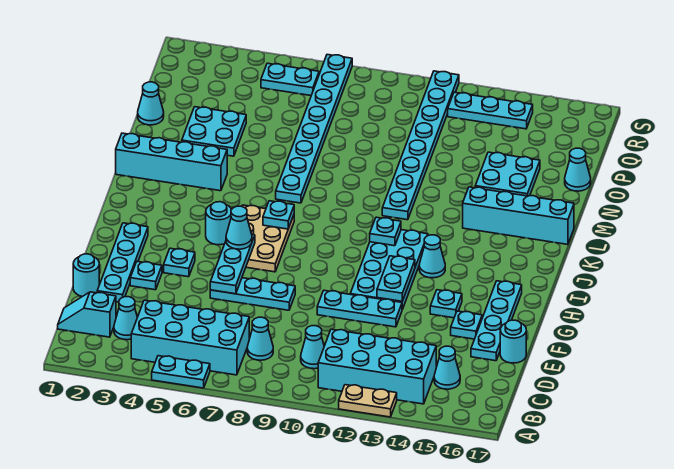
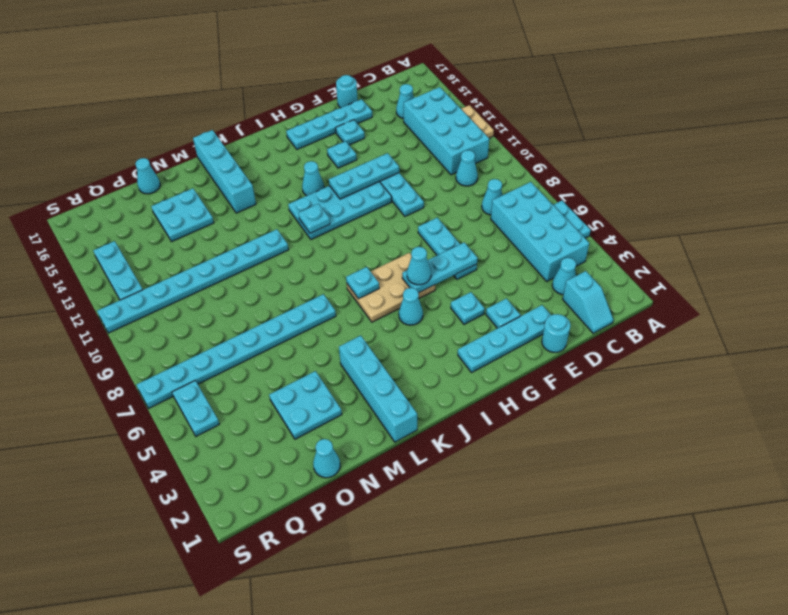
cyan plate G12:H12 level 2 -> cyan plate F12:H12 level 2
cyan round brick I5 level 1 -> cyan cone I5 level 1

